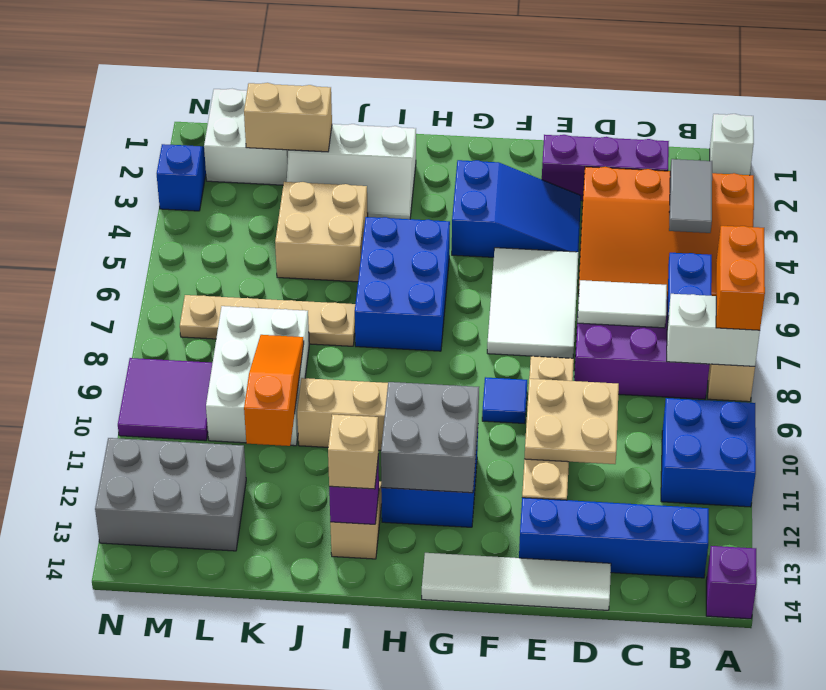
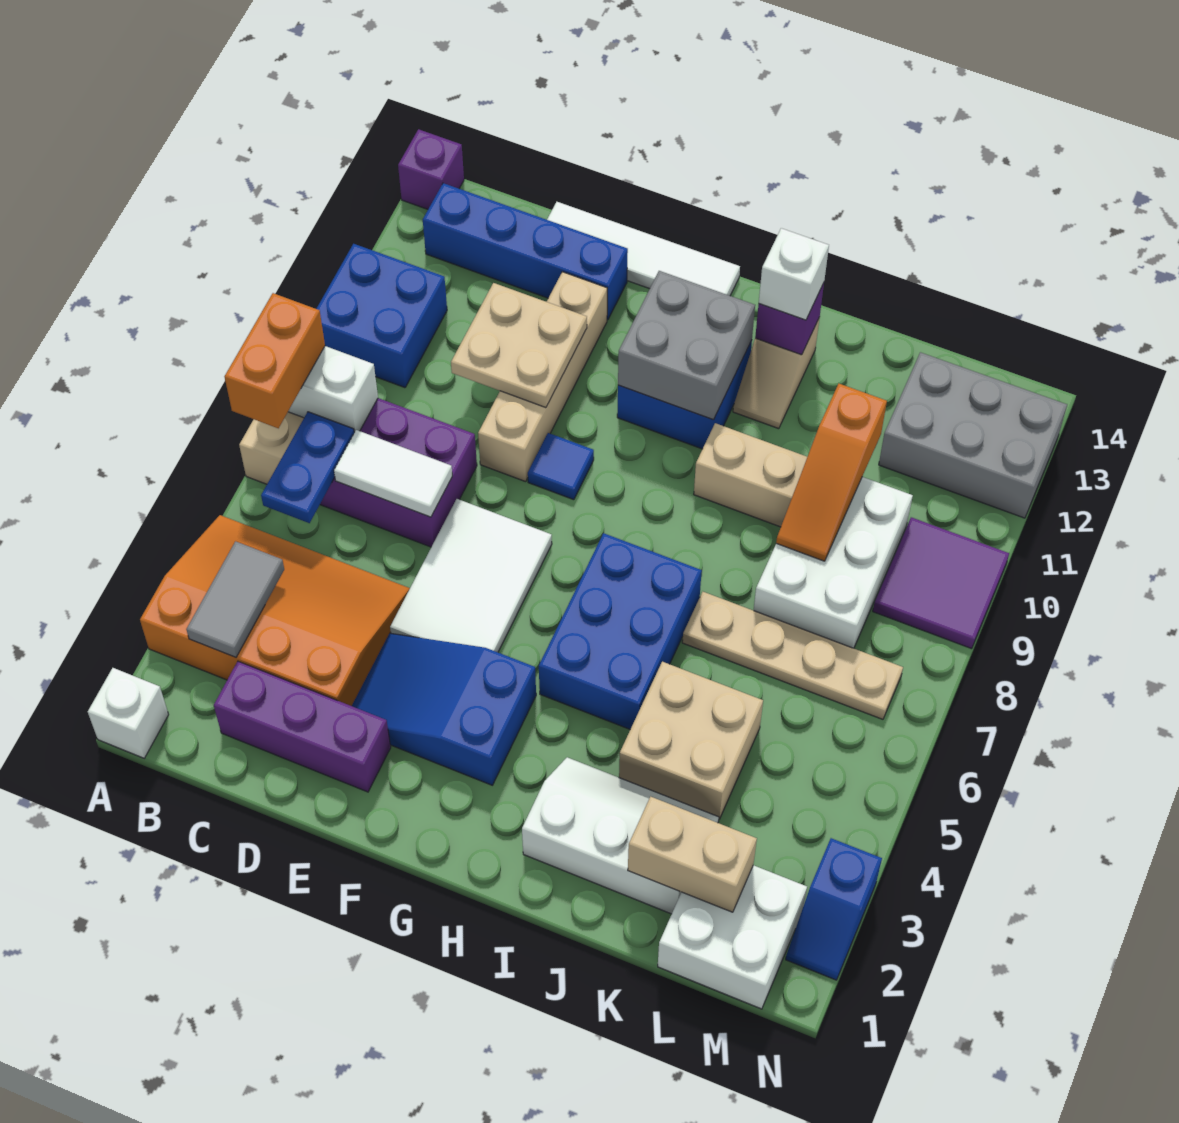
tan brick I13 level 3 -> white brick I13 level 3

